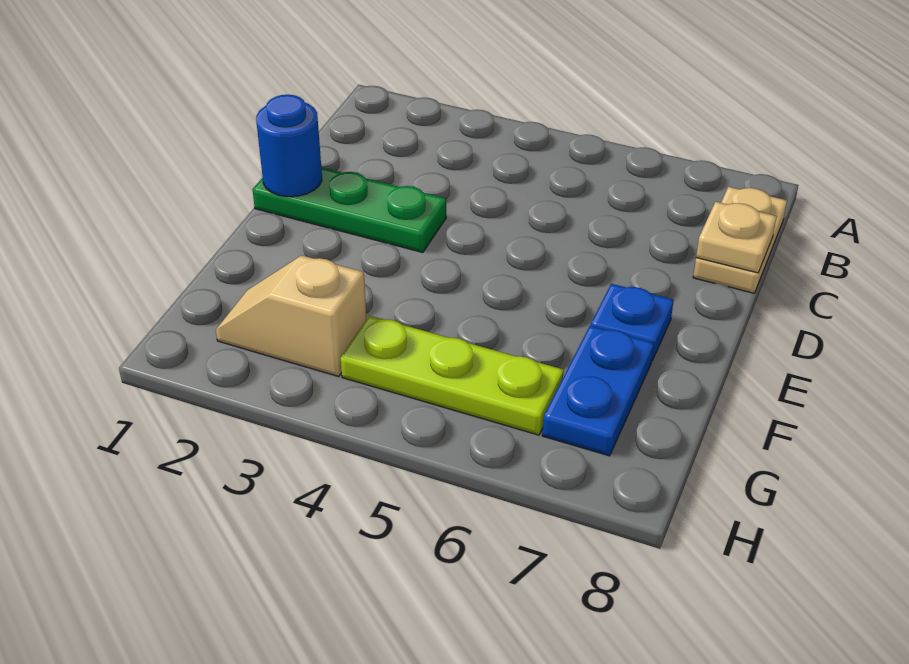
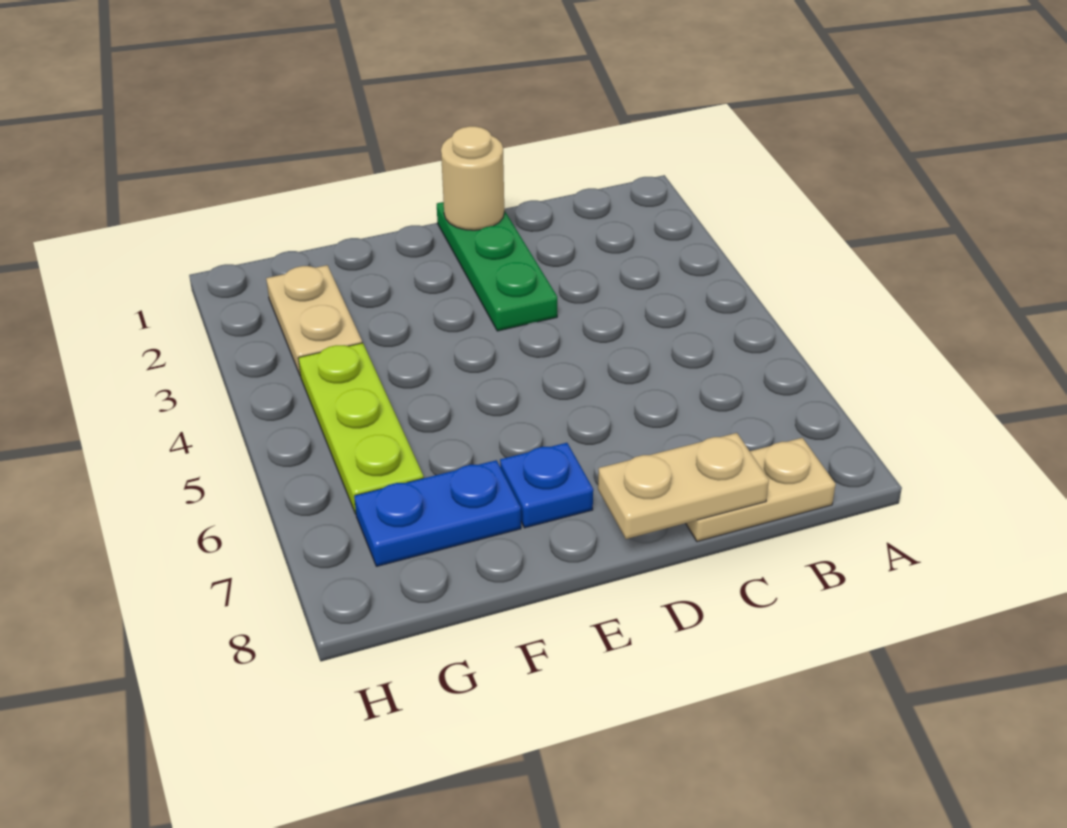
tan plate C8 level 2 -> tan plate C8:D8 level 2
blue round brick D1 level 2 -> tan round brick D1 level 2
tan slope G2:G3 level 1 top 3 -> tan plate G2:G3 level 1

